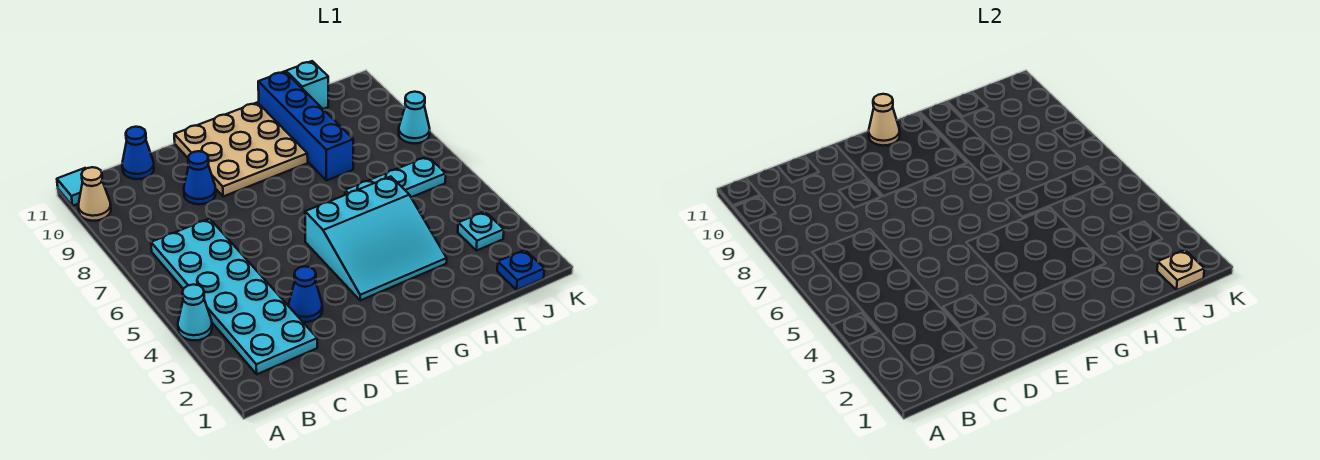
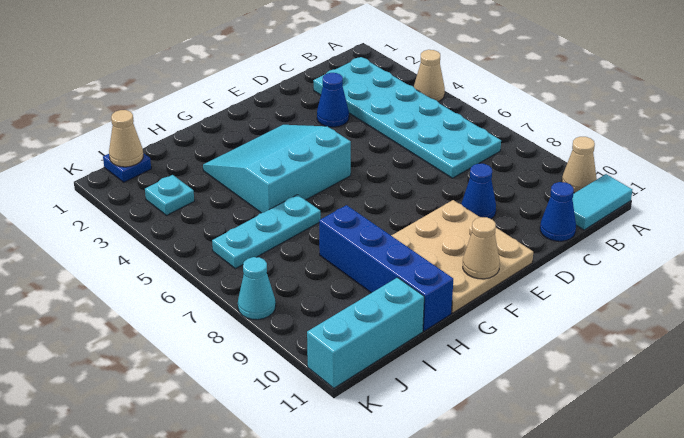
cyan cone A4 level 1 -> tan cone A4 level 1
cyan tile A11 level 1 -> cyan tile A11:B11 level 1
cyan brick I11 level 1 -> cyan brick I11:K11 level 1
tan plate J1 level 2 -> tan cone J1 level 2

